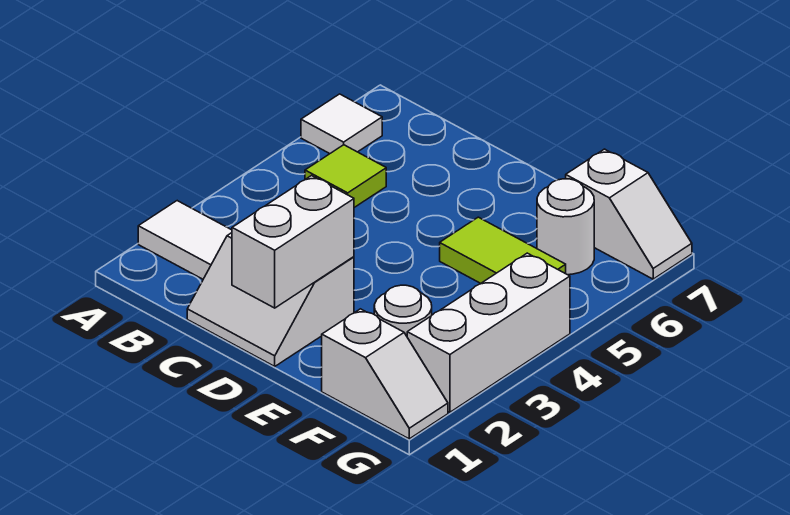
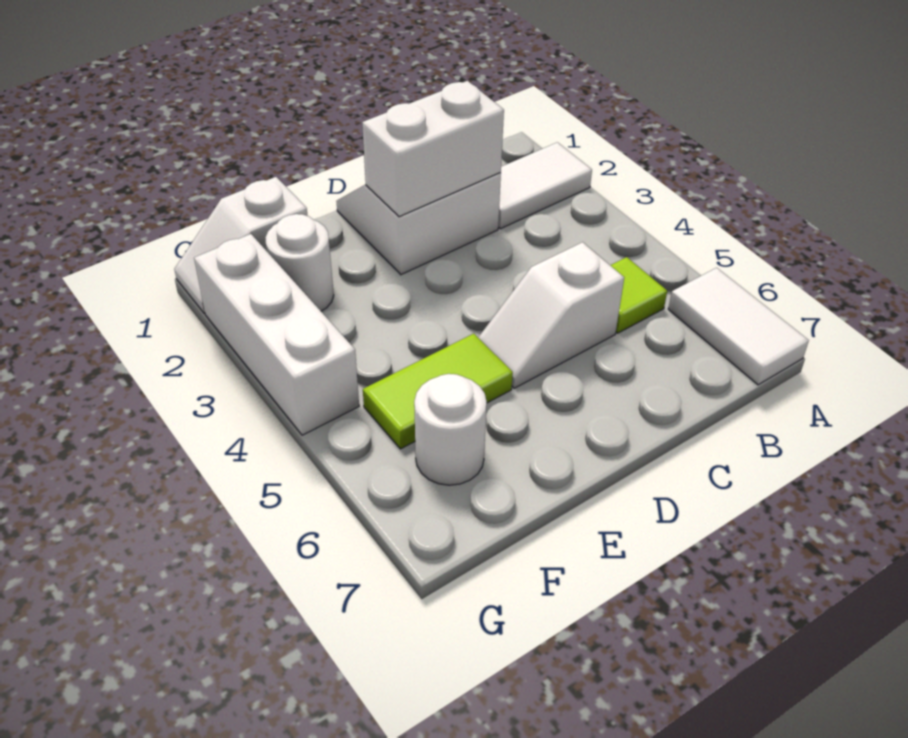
white tile A6 level 1 -> white tile A6:A7 level 1
white brick D1:D2 level 2 -> white brick C2:D2 level 2
white slope F7:G7 level 1 top F -> white slope C5:D5 level 1 top C

